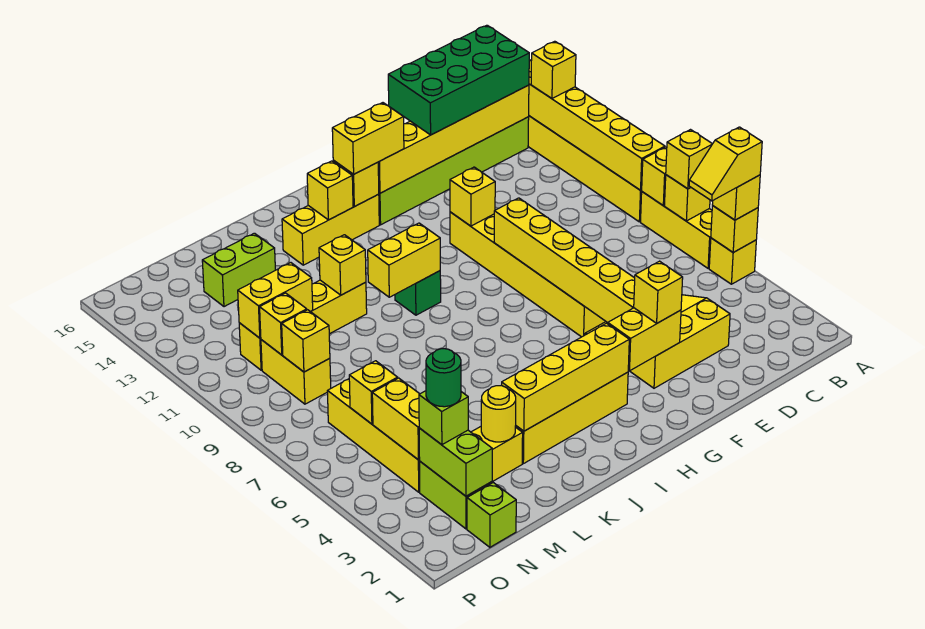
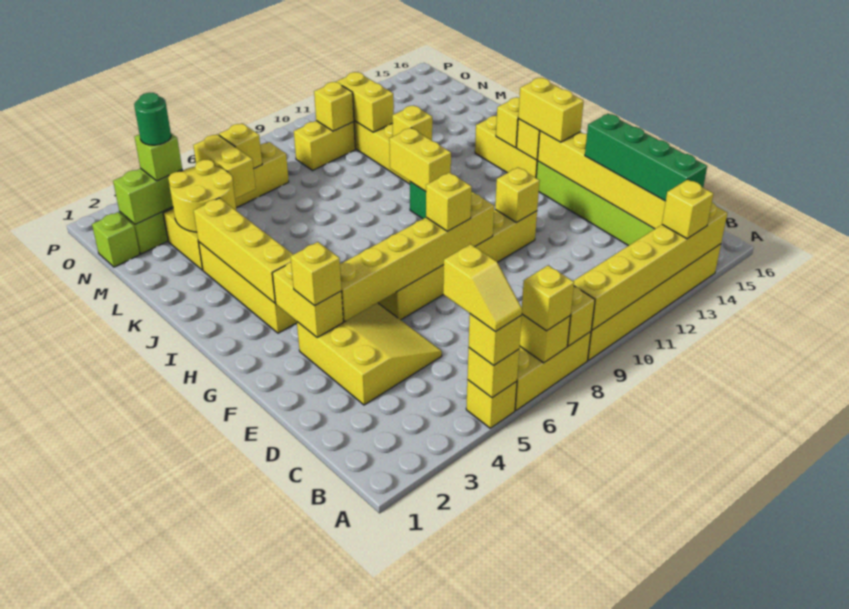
yellow slope A5:B5 level 4 top A -> yellow slope A5:B5 level 4 top B
green brick B14:E15 level 3 -> green brick B14:E14 level 3
yellow round brick L3 level 2 -> yellow round brick L3:M4 level 2
lime brick L14:M14 level 1 -> none
yellow brick N4:N5 level 2 -> yellow brick M5:N5 level 2
yellow brick N9 level 2 -> yellow brick F8 level 3

